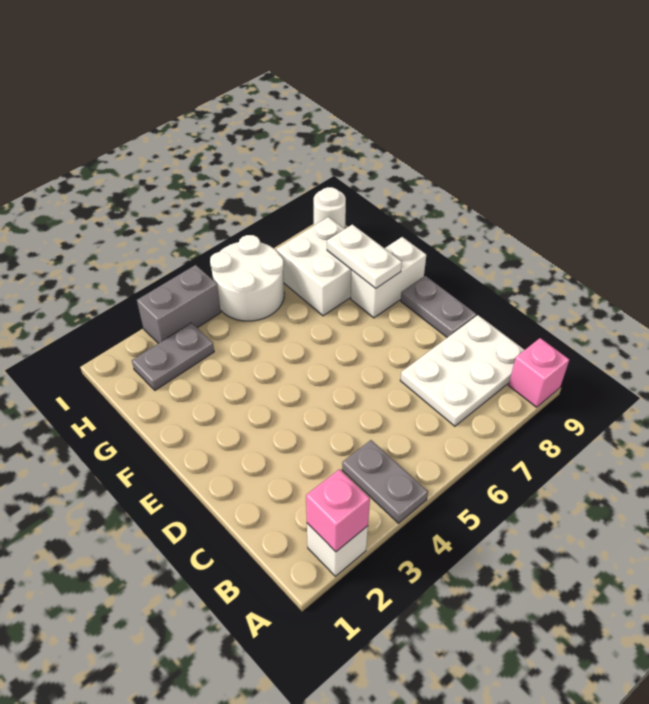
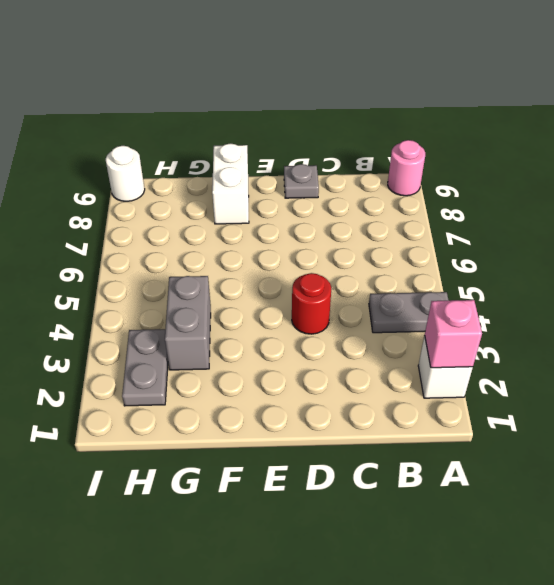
pink brick A9 level 1 -> pink round brick A9 level 1
white plate B7:C9 level 1 -> none
none -> red round brick D4 level 1
grey plate D9:E9 level 1 -> grey plate D9 level 1
white plate F8:G8 level 2 -> none
white brick G7:H8 level 1 -> none
white round brick H5:I6 level 1 -> none
grey brick I3:I4 level 1 -> grey brick G3:G4 level 1

